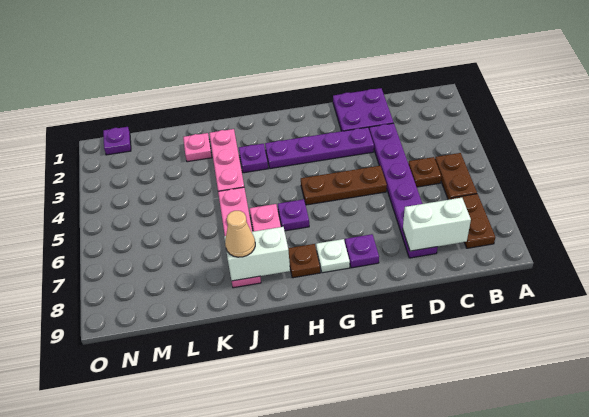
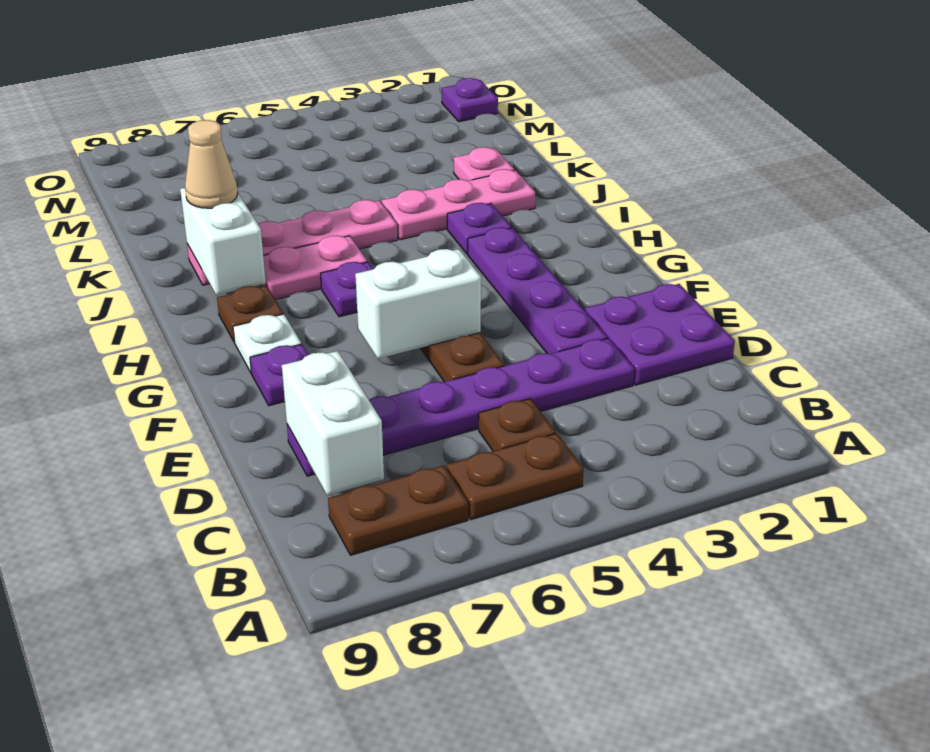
none -> white brick F5:F6 level 2

